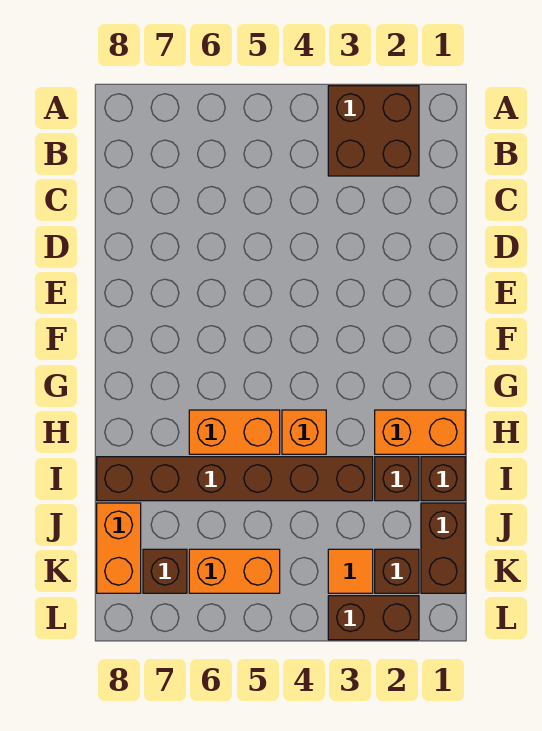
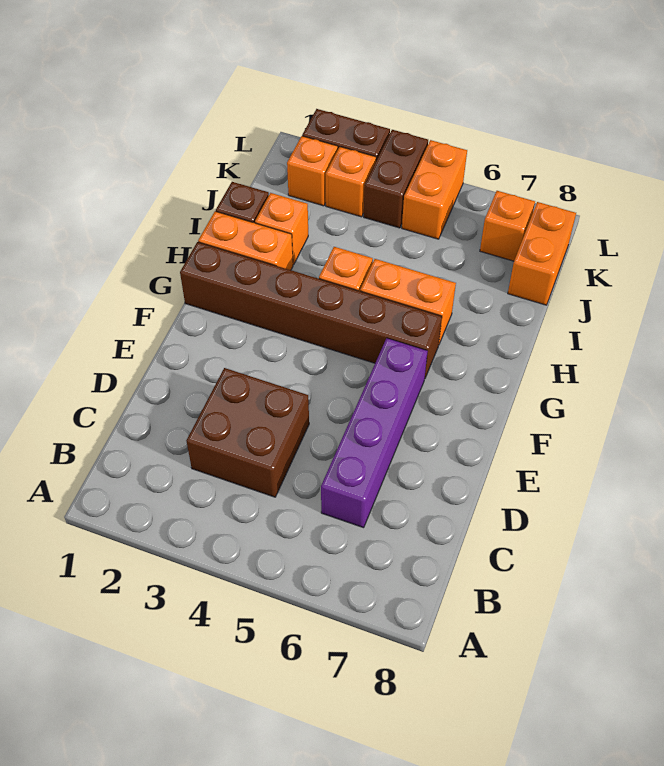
brown brick A2:B3 level 1 -> brown brick C3:D4 level 1
none -> purple brick C6:F6 level 1
brown brick I2 level 1 -> orange brick I2 level 1
brown brick I3:I8 level 1 -> brown brick G1:G6 level 1
brown brick J1:K1 level 1 -> brown brick K4:L4 level 1
brown brick K2 level 1 -> orange brick K2 level 1
orange tile K3 level 1 -> orange brick K3 level 1
orange brick K5:K6 level 1 -> orange brick K5:L5 level 1
brown brick K7 level 1 -> orange brick K7 level 1

